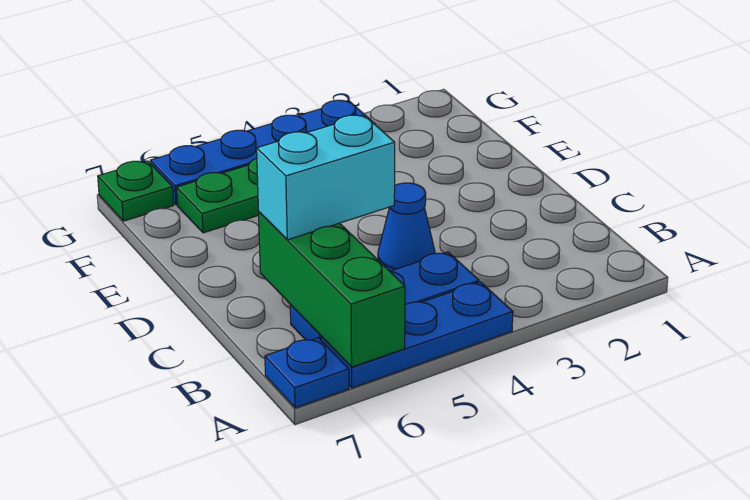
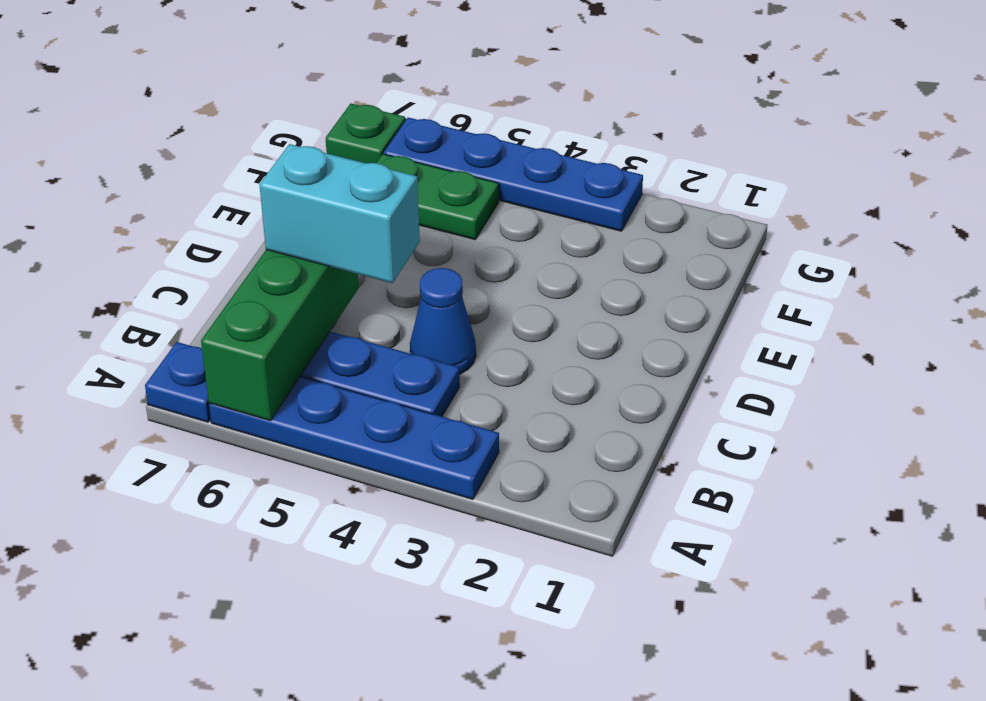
blue plate A4:A6 level 1 -> blue plate A3:A6 level 1

